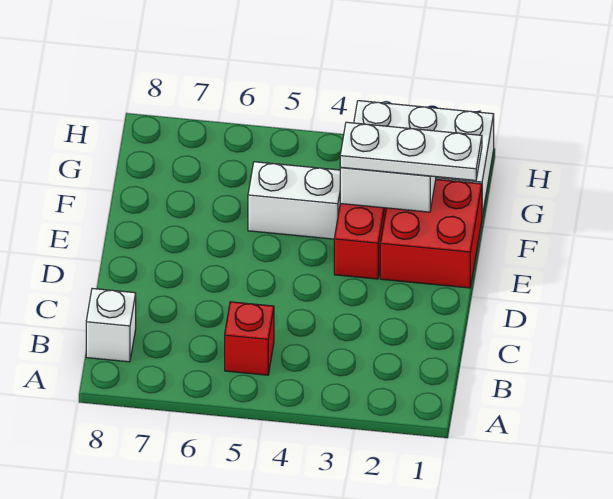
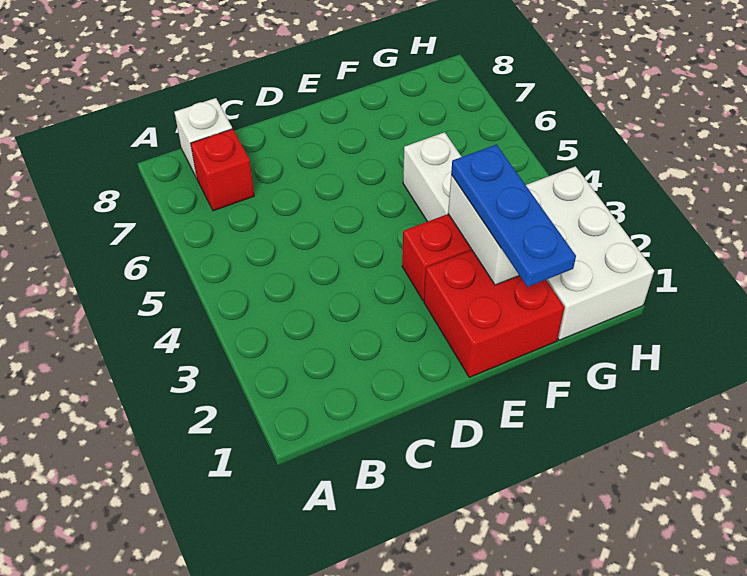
red brick B5 level 1 -> red brick B7 level 1
white plate F1:F3 level 3 -> blue plate F1:F3 level 3

